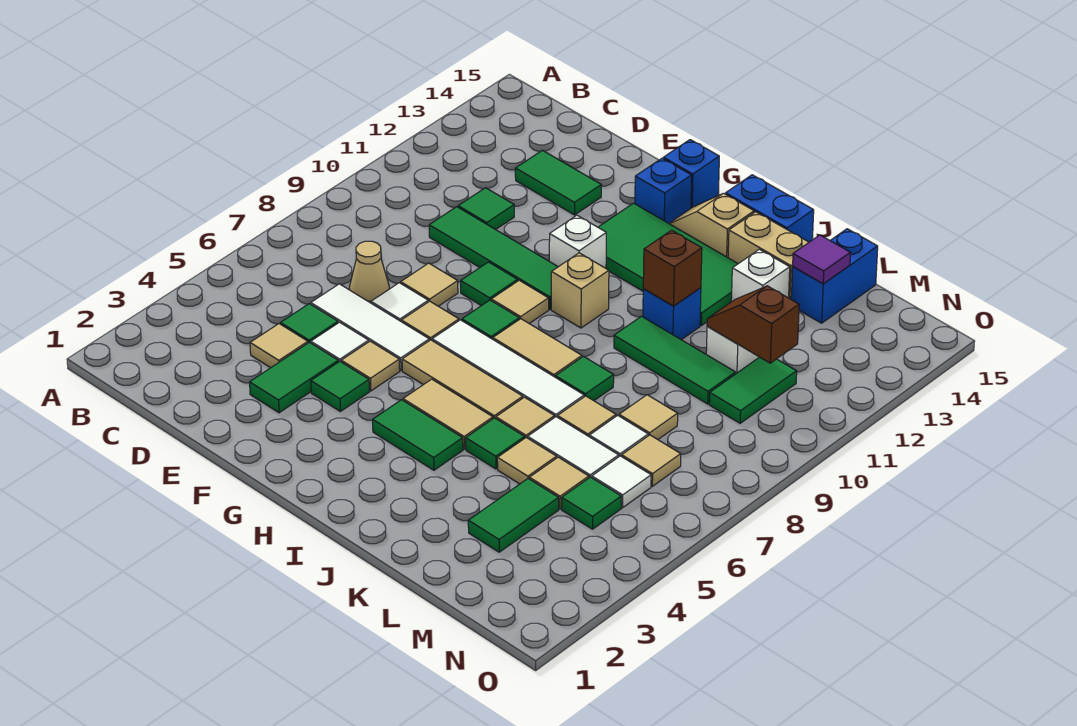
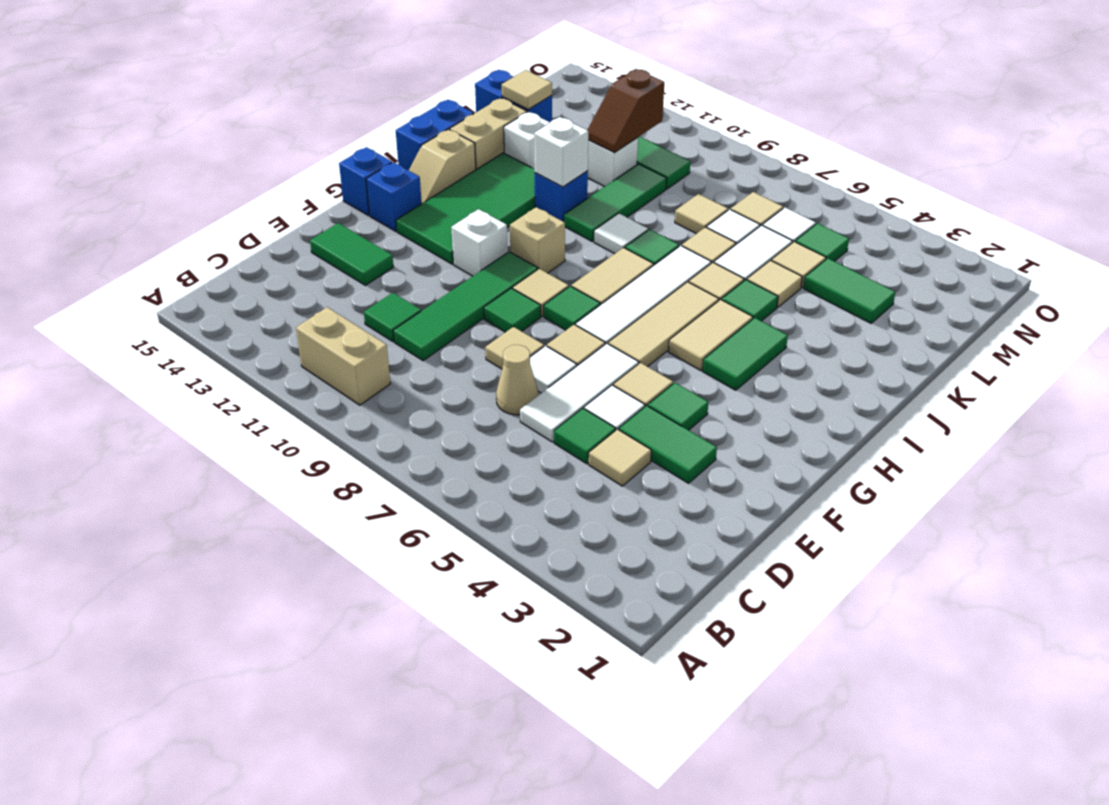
none -> tan brick B10:B11 level 1
green tile D13:E13 level 1 -> green tile E13:E14 level 1
none -> white tile J9 level 1
brown brick J11 level 2 -> white brick J11 level 2
purple tile L14 level 2 -> tan tile L14 level 2

